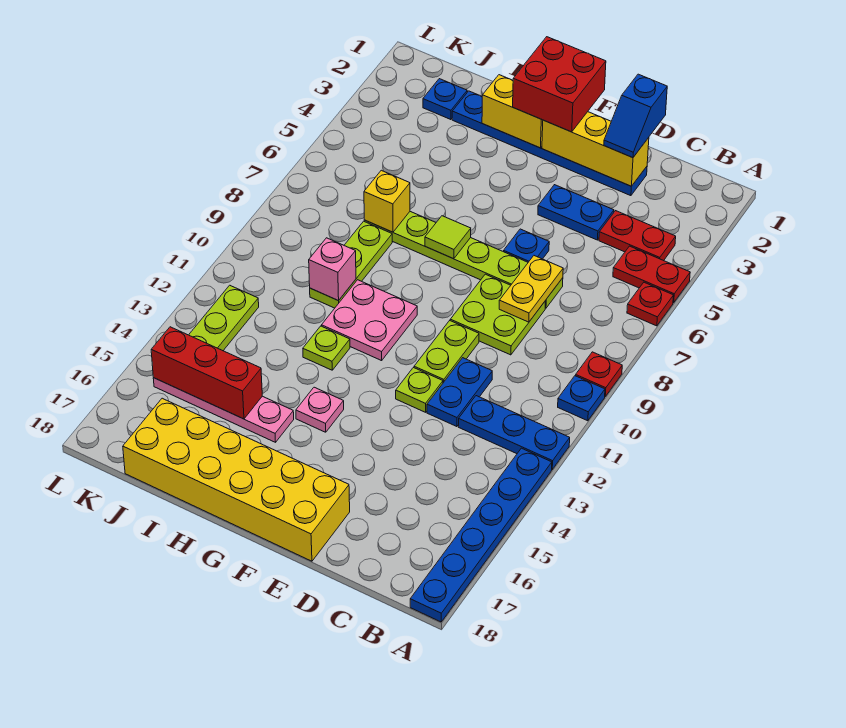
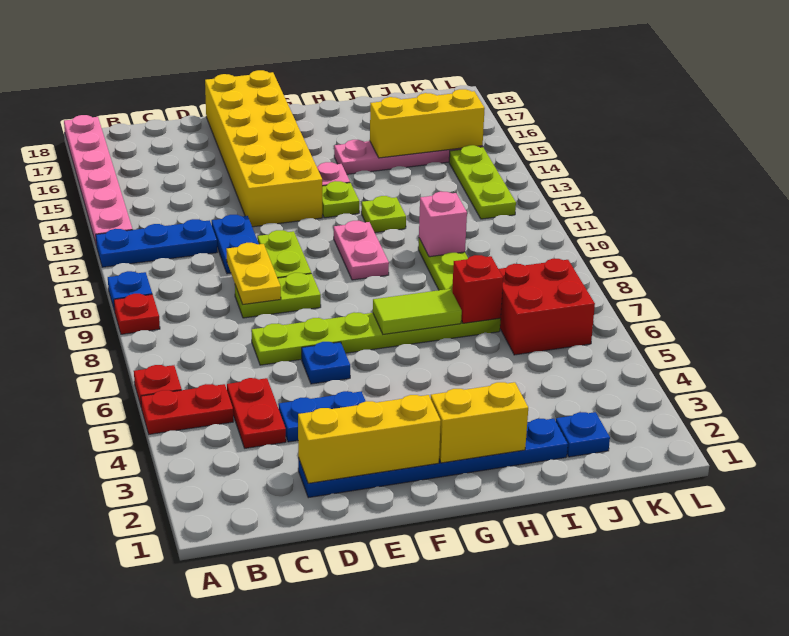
blue plate A13:A18 level 1 -> pink plate A13:A18 level 1
red plate B4:C4 level 1 -> red plate C4:C5 level 1
blue slope D1:D2 level 3 top 1 -> none
yellow plate D7:D8 level 2 -> yellow plate D9:D10 level 2
lime plate D8:E9 level 1 -> lime plate D9:E9 level 1
lime plate E12 level 1 -> lime plate G13 level 1
yellow brick E17:J18 level 1 -> yellow brick E13:F18 level 1
red brick F1:G2 level 3 -> red brick J6:K7 level 1
lime tile G7 level 2 -> lime tile G7:H7 level 2
pink plate G10:H11 level 1 -> pink plate G10:G11 level 1
yellow brick I7 level 2 -> red brick I7 level 2
red brick I15:K15 level 2 -> yellow brick I15:K15 level 2

